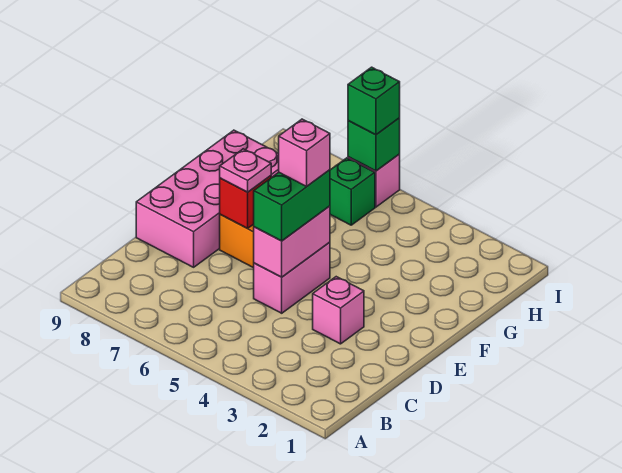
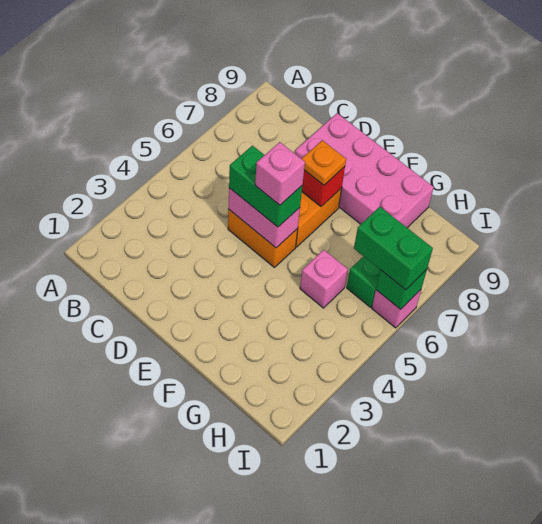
pink brick D3 level 1 -> pink brick G5 level 1
pink brick D5:E5 level 1 -> orange brick D5:E5 level 1
pink plate E7 level 3 -> orange plate E7 level 3
green brick I6 level 3 -> green brick H6:I6 level 3

